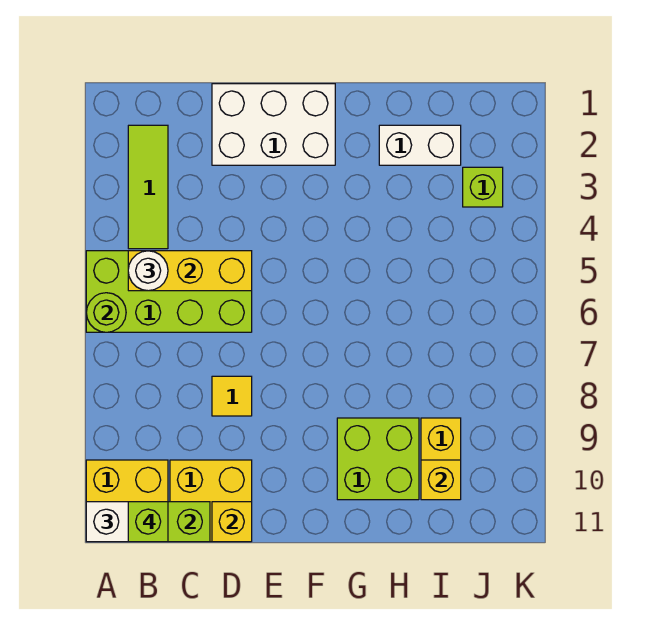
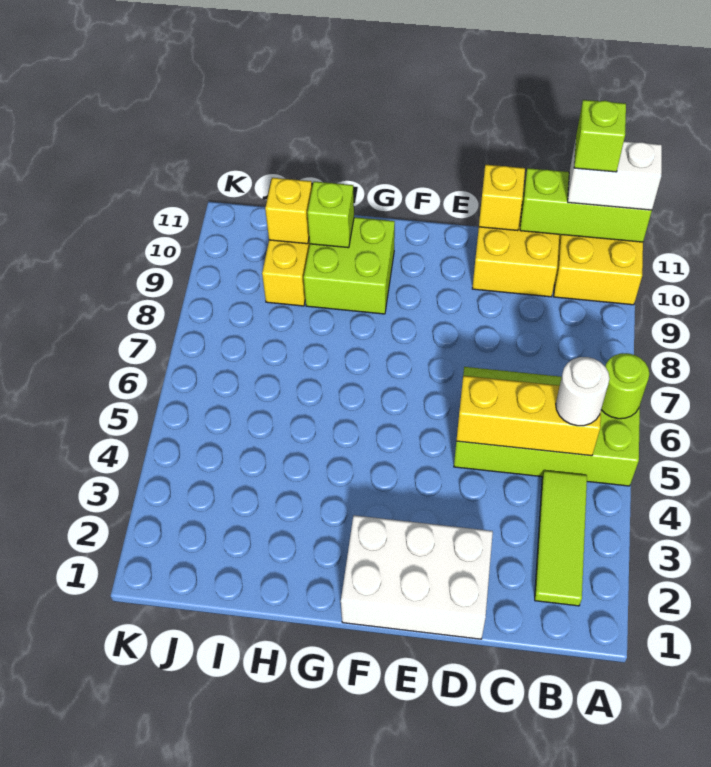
yellow tile D8 level 1 -> none
white brick H2:I2 level 1 -> none
lime brick J3 level 1 -> lime brick H10 level 2

